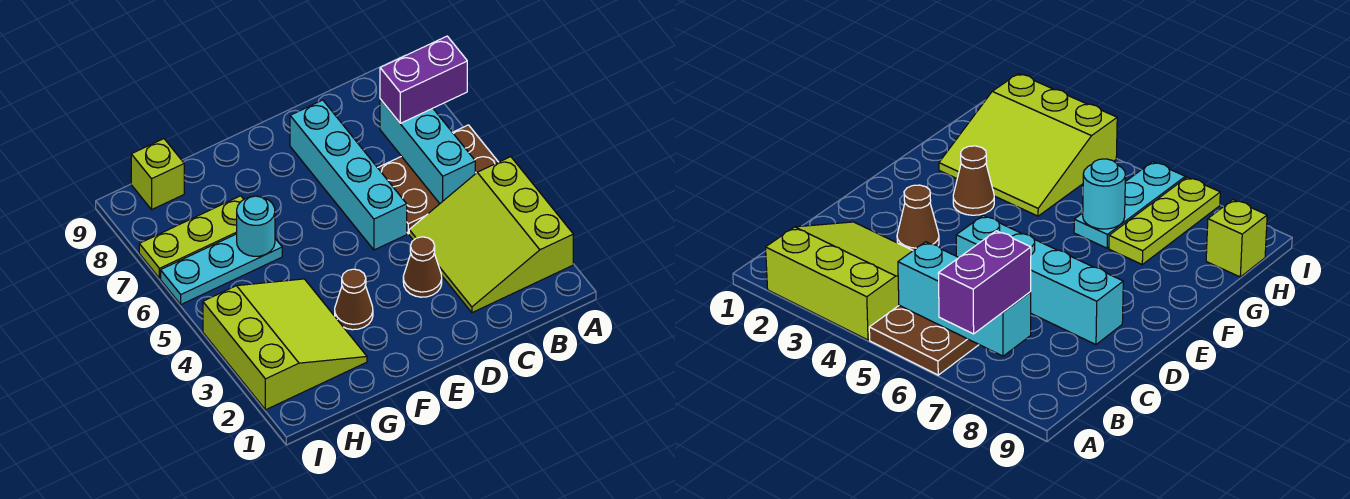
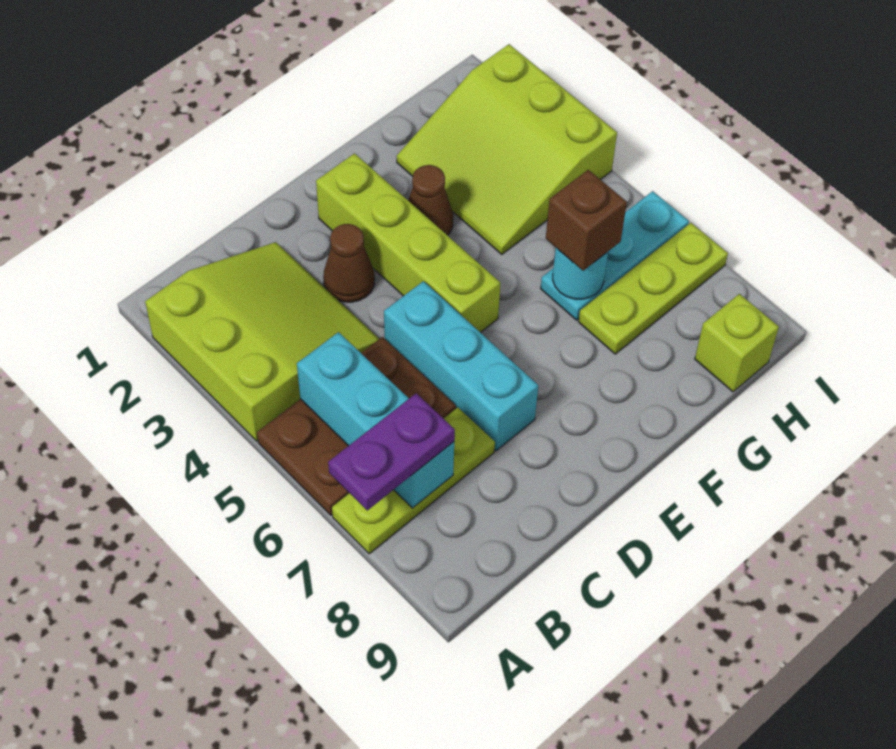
none -> lime plate A7:C7 level 1
purple brick A7:B7 level 3 -> purple plate A7:B7 level 3
cyan brick D5:D8 level 1 -> cyan brick D5:D7 level 1
none -> lime brick E2:E5 level 1
none -> brown brick G6 level 3

